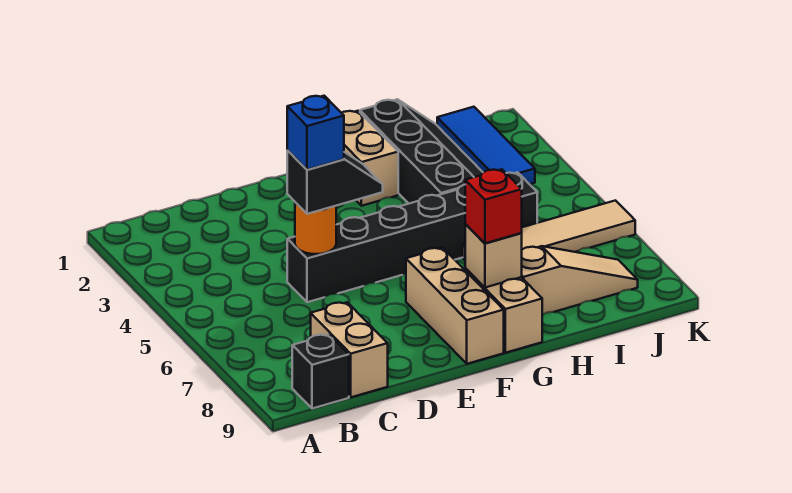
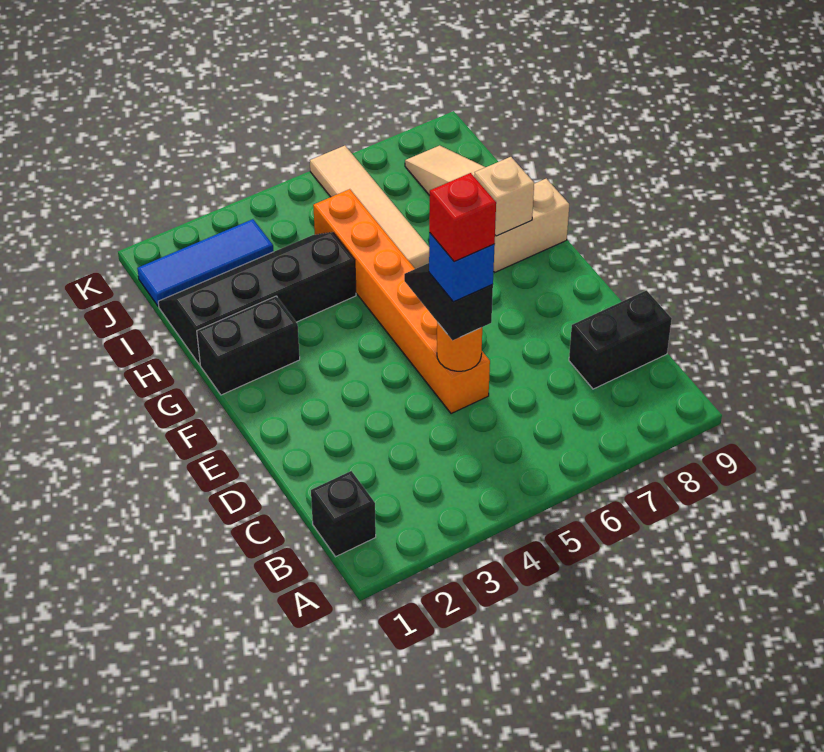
black brick B9 level 1 -> black brick B1 level 1
tan brick C8:C9 level 1 -> black brick C8:C9 level 1
black brick D5:I5 level 1 -> orange brick D5:I5 level 1
tan brick F7:F9 level 1 -> none
tan brick G1:G2 level 1 -> black brick G1:G2 level 1
red brick G8 level 3 -> red brick D5 level 5

